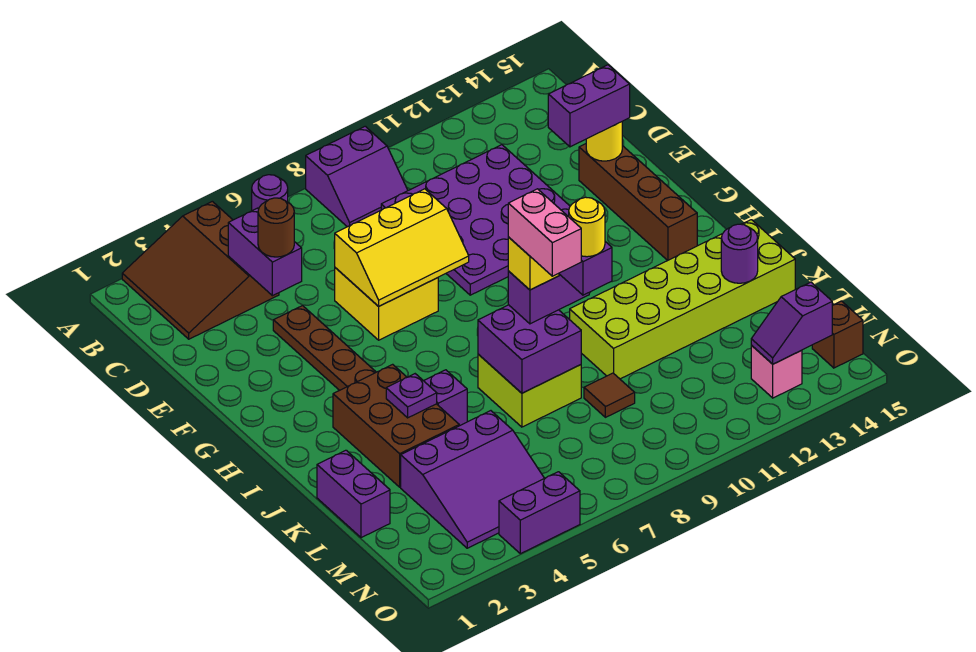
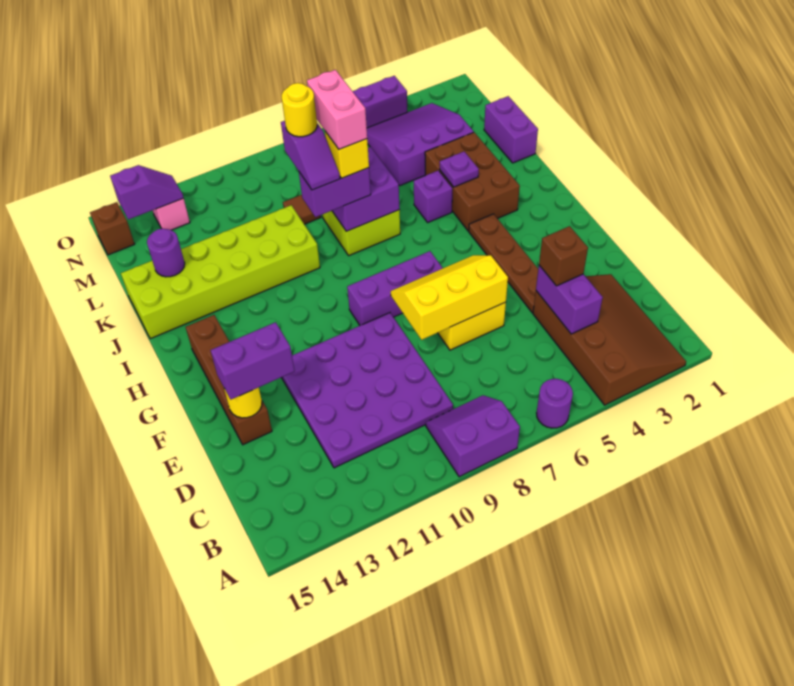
brown slope A2:C4 level 1 top 4 -> brown slope A2:D4 level 1 top 4
brown round brick D4 level 3 -> brown brick D4 level 3
none -> purple brick G7:G9 level 1

